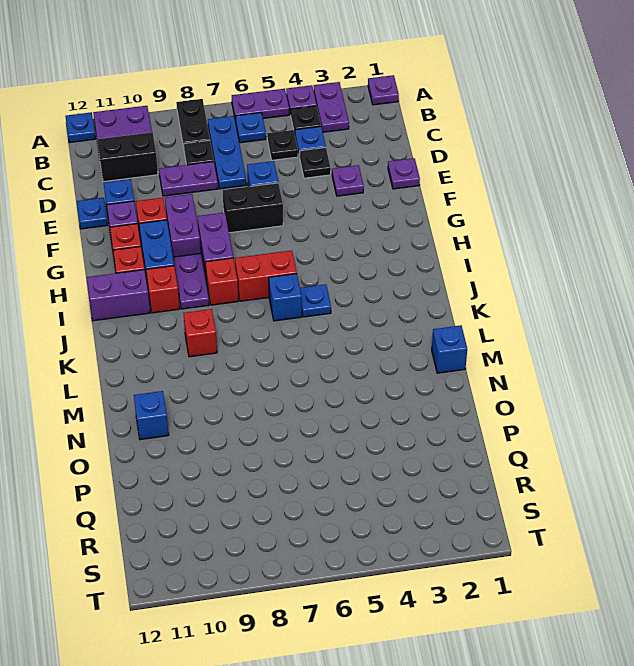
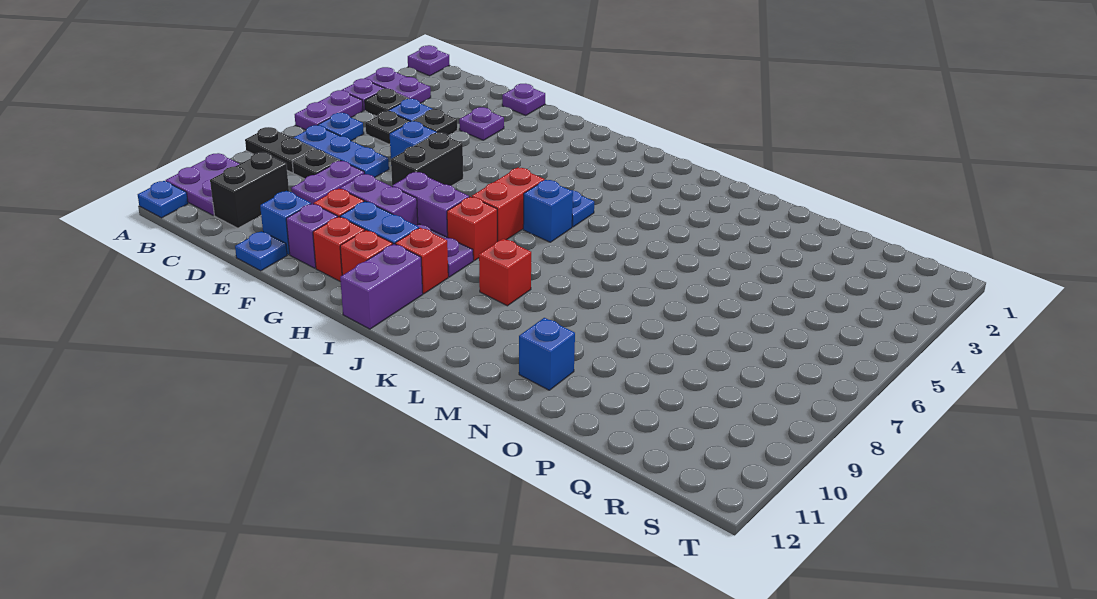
blue brick M1 level 1 -> none

